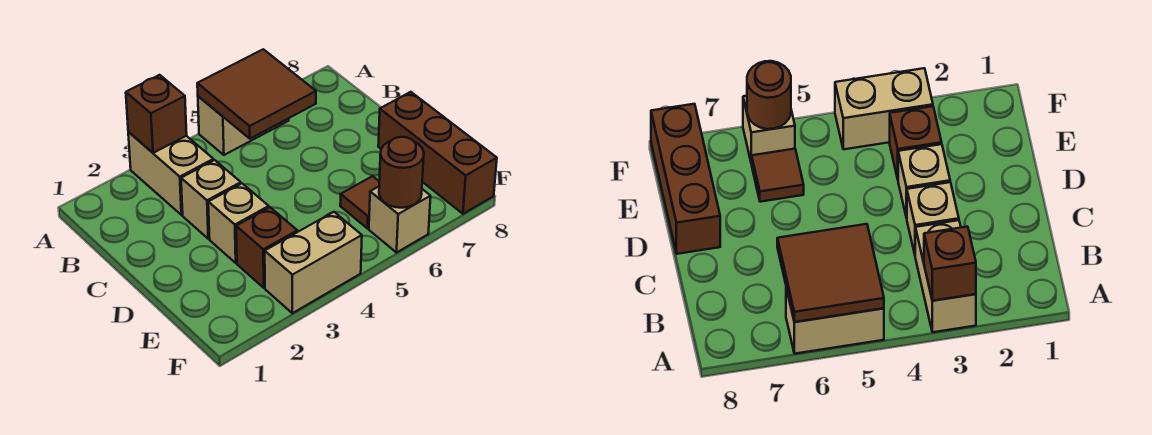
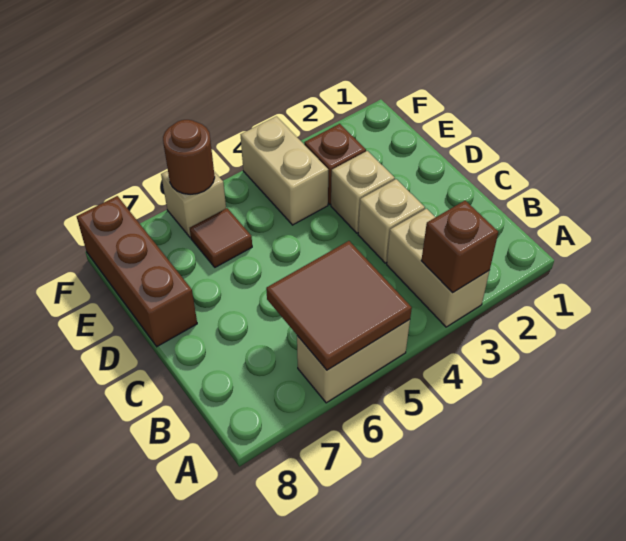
tan brick F3:F4 level 1 -> tan brick E4:F4 level 1

